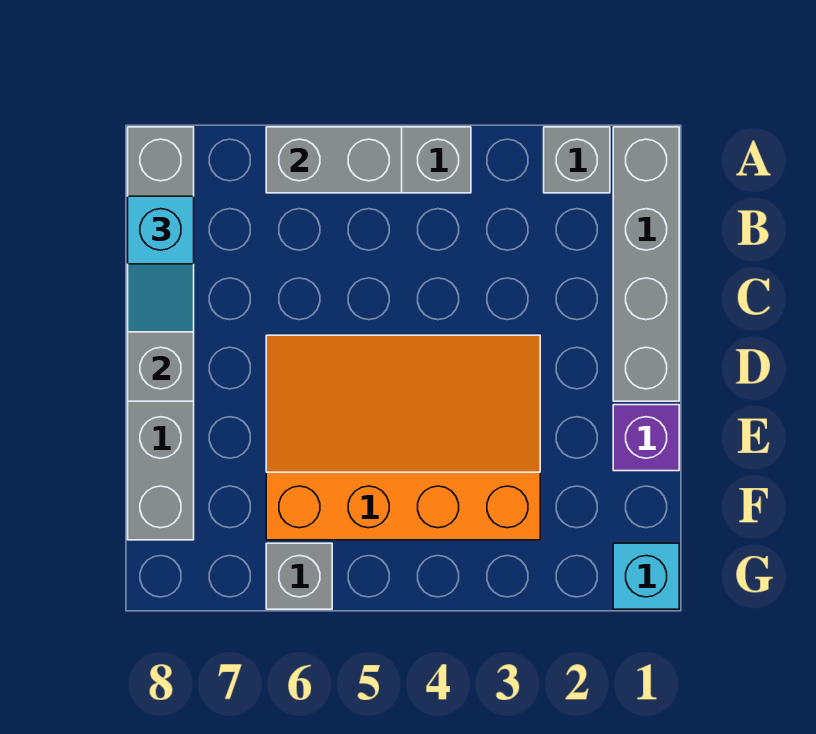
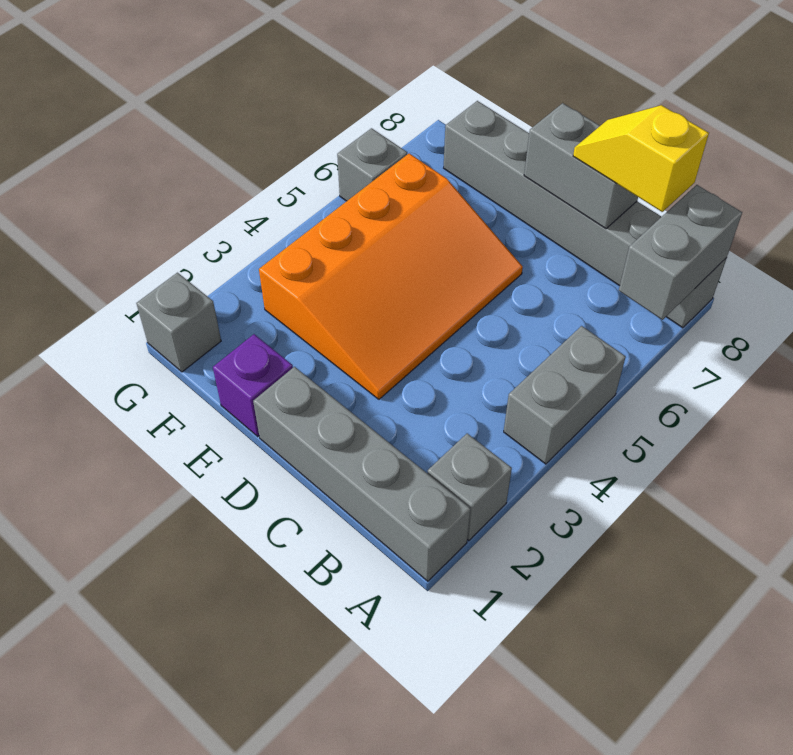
grey brick A5:A6 level 2 -> grey brick A7:A8 level 2
cyan slope B8:C8 level 3 top B -> yellow slope B8:C8 level 3 top B
cyan brick G1 level 1 -> grey brick G1 level 1

